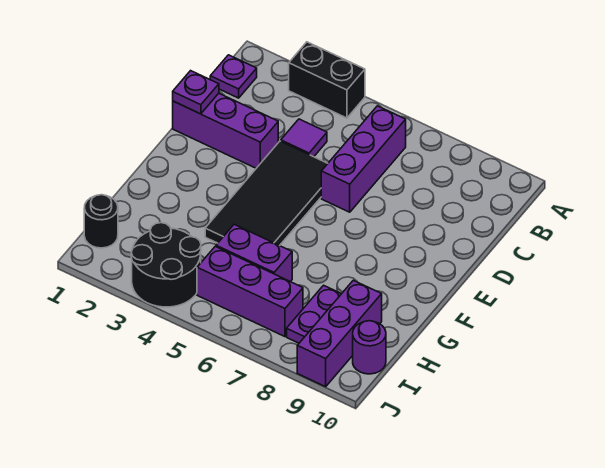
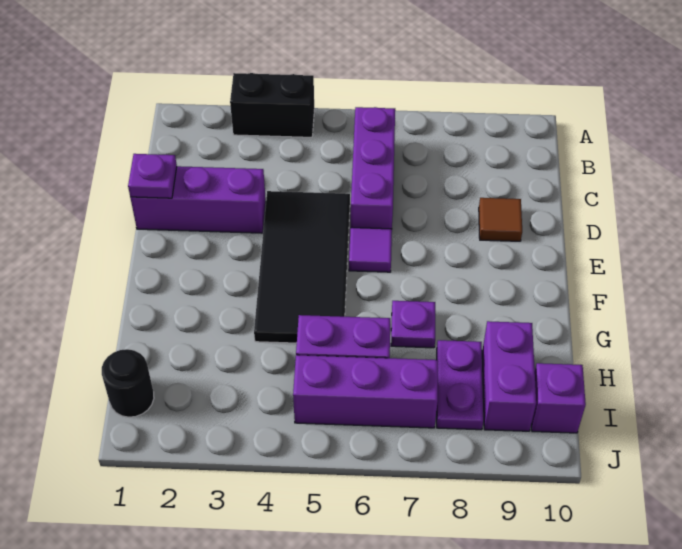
purple plate B1 level 1 -> purple plate G7 level 1
purple tile C4 level 1 -> purple tile E6 level 1
none -> brown tile D9 level 1
purple brick H9:J9 level 1 -> purple brick H9:I9 level 1
black round brick I3:J4 level 1 -> none
purple round brick I10 level 1 -> purple brick I10 level 1

